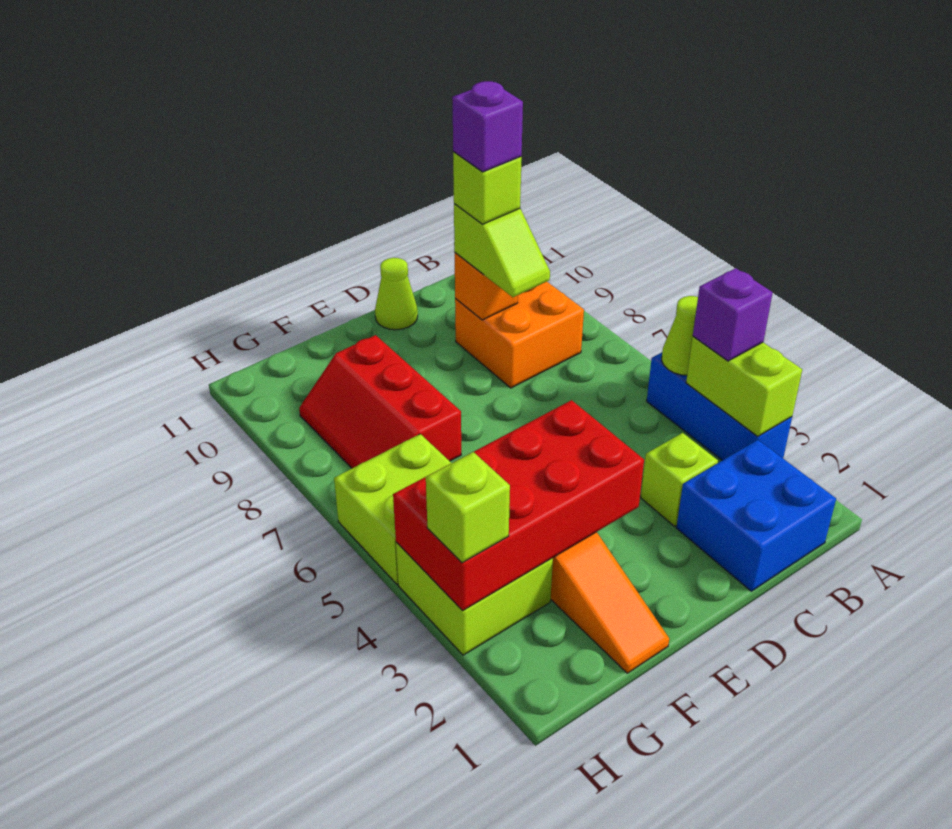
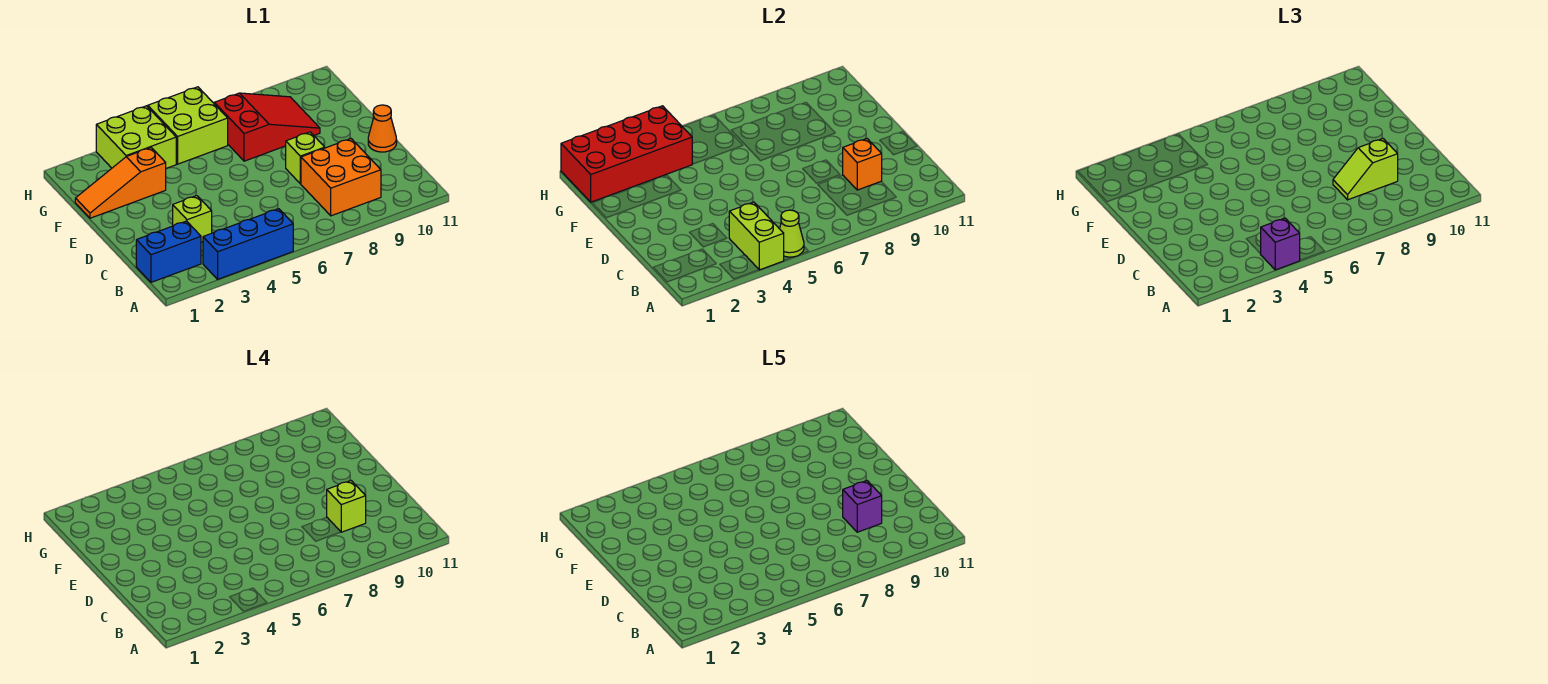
lime brick A3:A4 level 2 -> lime brick A4:B4 level 2
blue brick B1:C2 level 1 -> blue brick B1:B2 level 1
lime cone D11 level 1 -> orange cone D11 level 1
red brick E3:H4 level 2 -> red brick G1:H4 level 2
red slope F7:G9 level 1 top F -> red slope F7:G9 level 1 top 7
lime brick H3 level 3 -> lime brick D8 level 1

